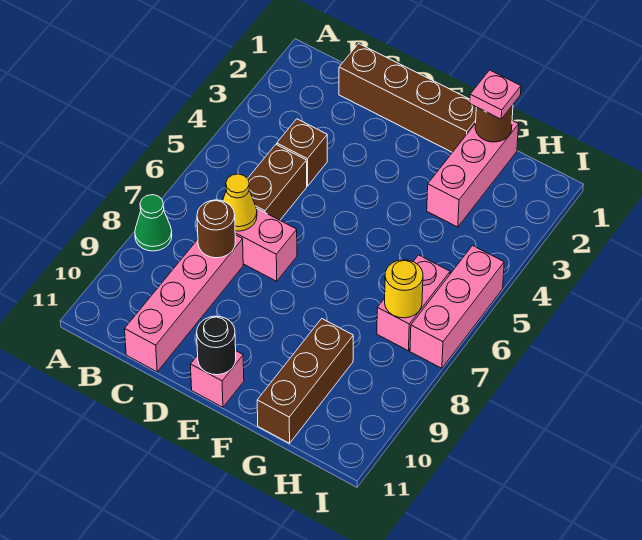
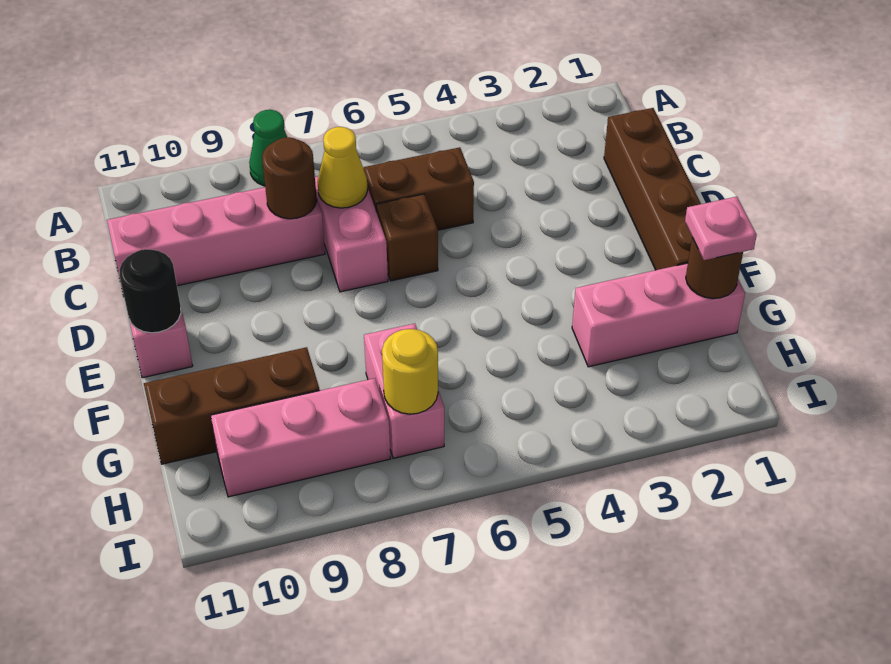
brown brick C4 level 1 -> brown brick D6 level 1
pink brick H6:H7 level 1 -> pink brick G7:H7 level 1
pink brick I5:I7 level 1 -> pink brick H8:H10 level 1

